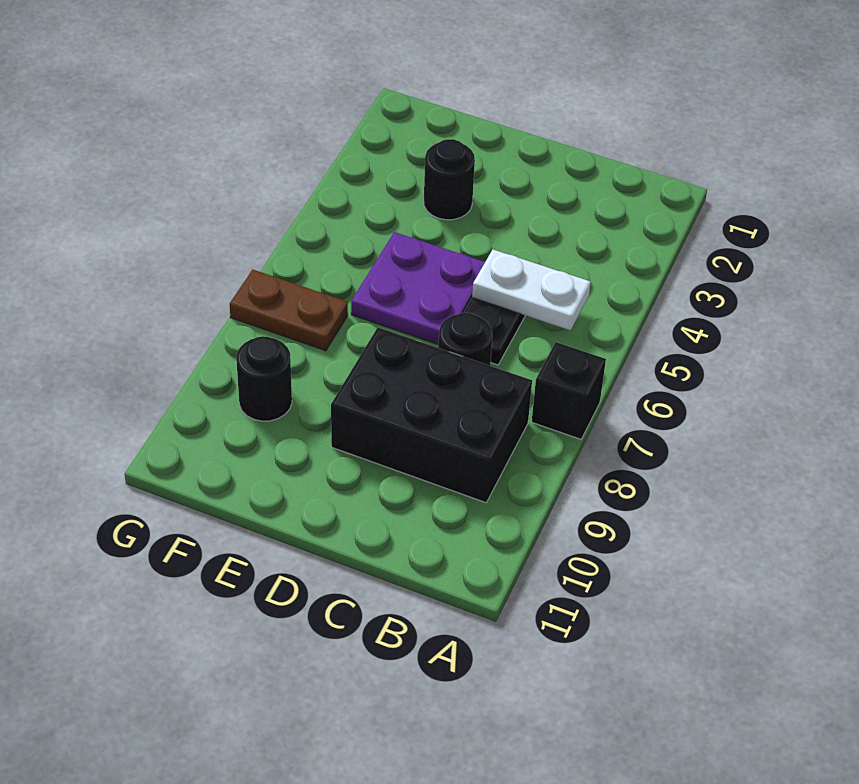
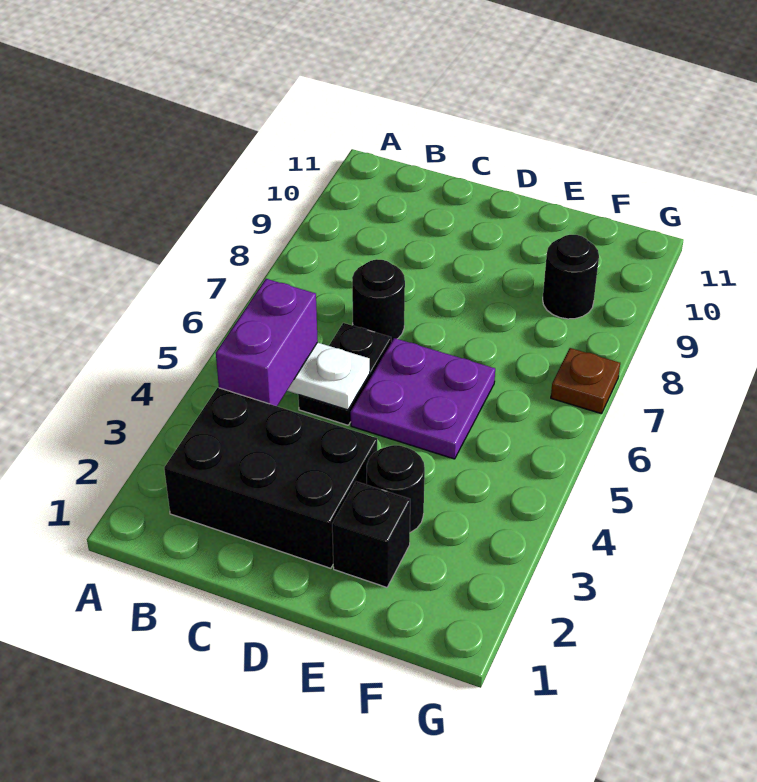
black brick A7 level 1 -> black brick E2 level 1
none -> purple brick B4:B5 level 3
black brick B8:D9 level 1 -> black brick B2:D3 level 1
brown plate F7:G7 level 1 -> brown plate G7 level 1

